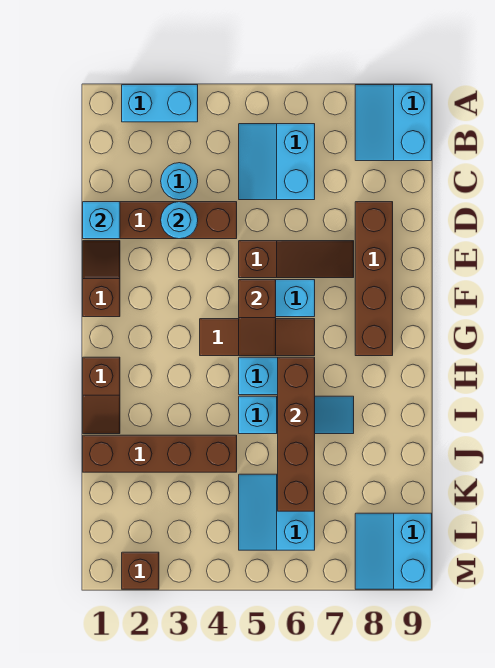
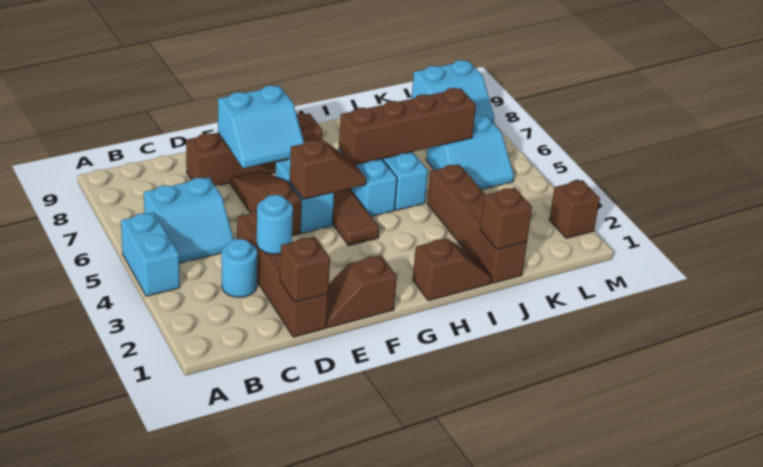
cyan brick A2:A3 level 1 -> cyan brick A4:A5 level 1
cyan slope A8:B9 level 1 top 9 -> cyan slope E7:F8 level 2 top 8
cyan brick D1 level 2 -> brown brick D1 level 2
none -> brown brick J1 level 2

